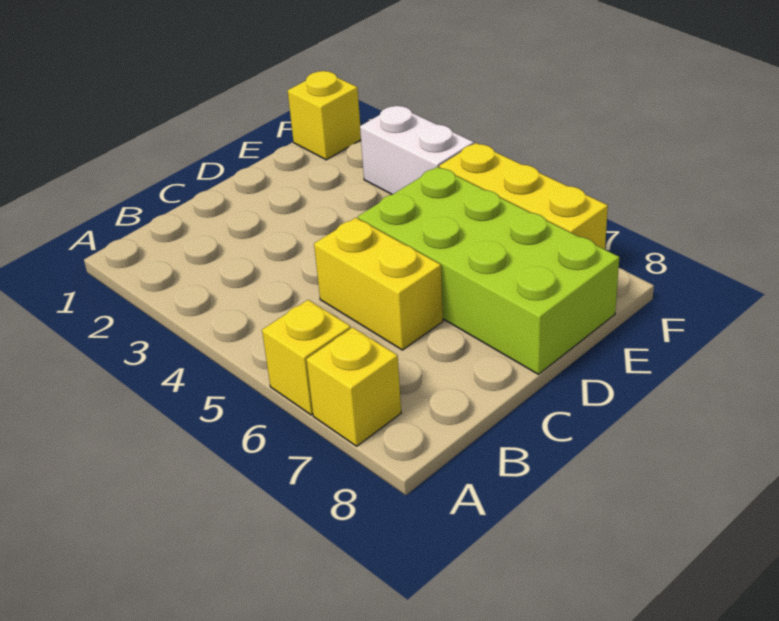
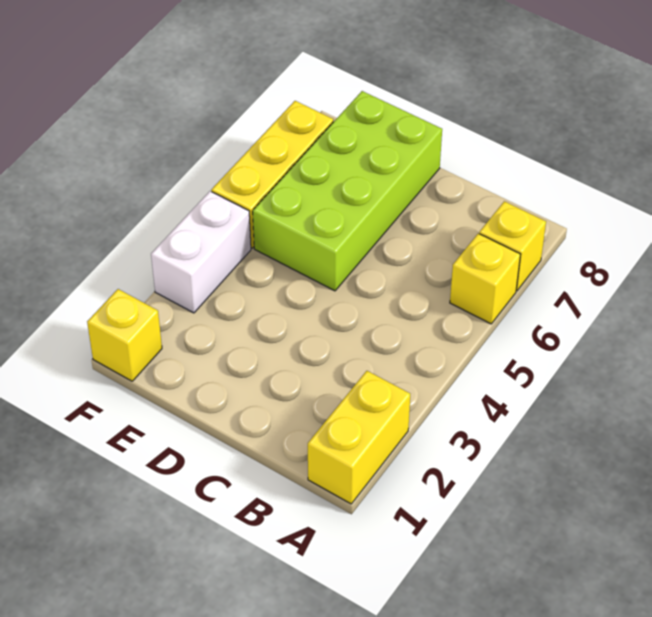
yellow brick C5:C6 level 1 -> yellow brick A1:A2 level 1

